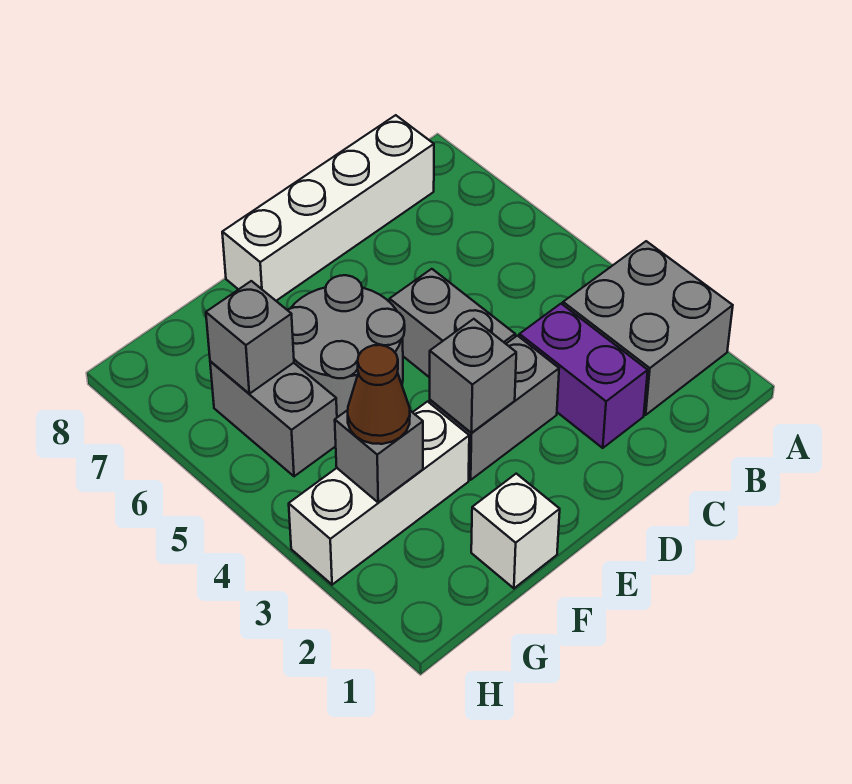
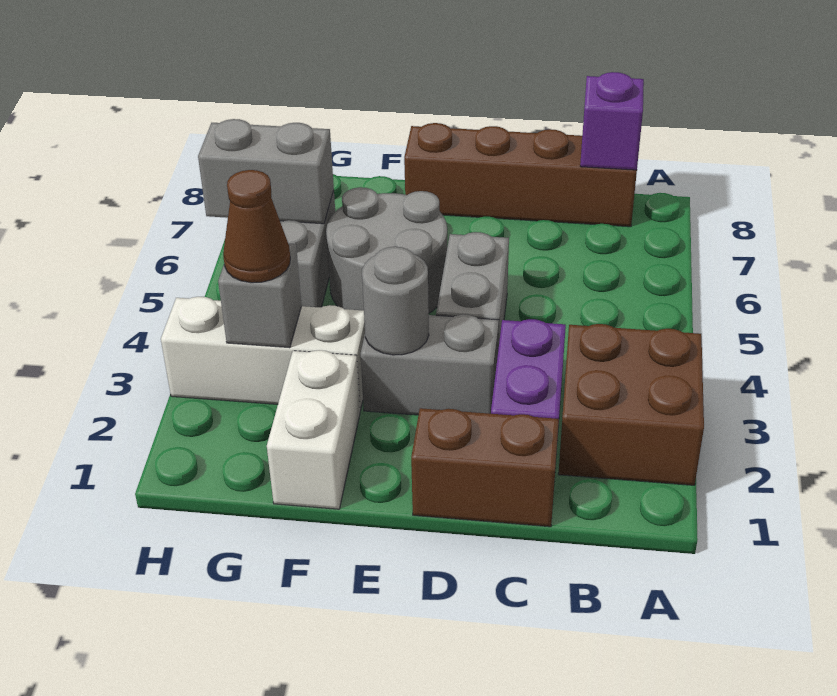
grey brick A2:B3 level 1 -> brown brick A2:B3 level 1
white brick B8:E8 level 1 -> brown brick B8:E8 level 1
none -> purple brick B8 level 2
none -> brown brick C1:D1 level 1
grey brick E3 level 2 -> grey round brick E3 level 2
white brick F1 level 1 -> white brick F1:F2 level 1
grey brick G6 level 2 -> grey brick G6:H6 level 2

